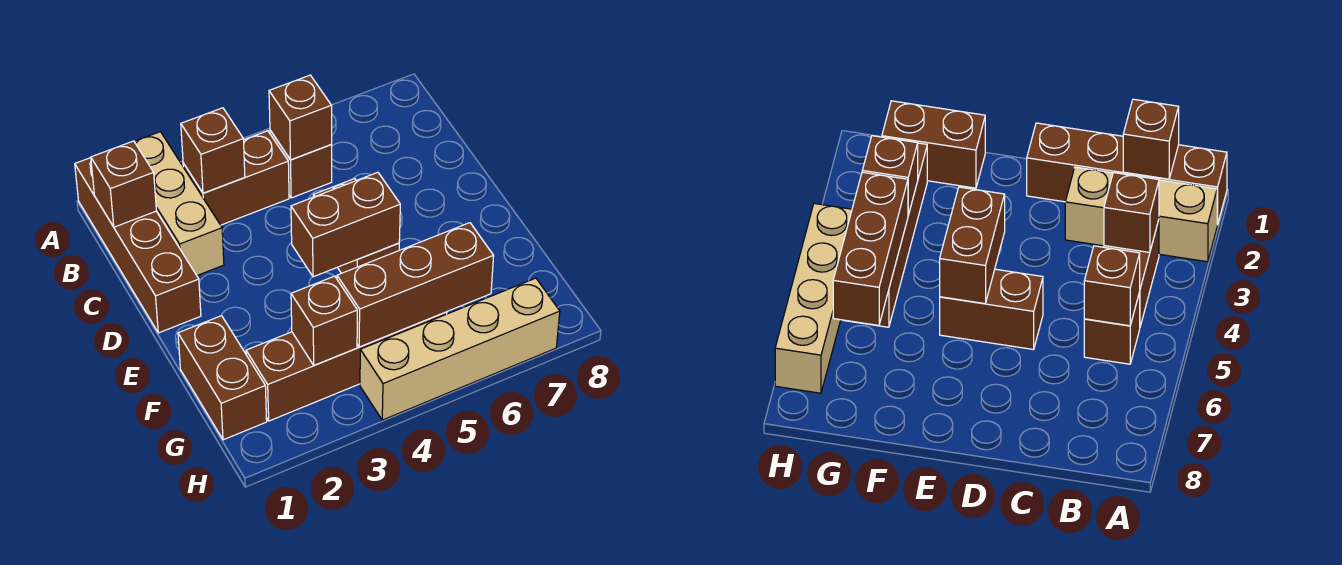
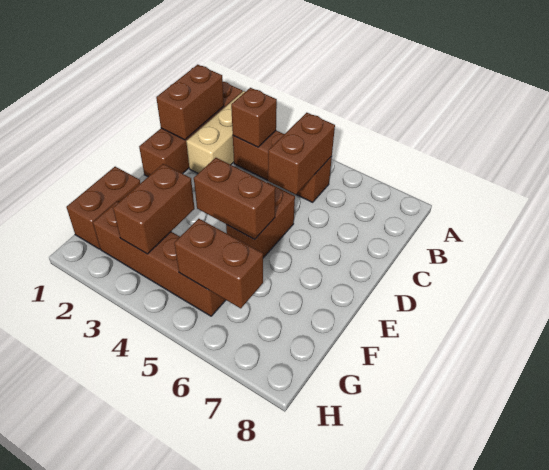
brown brick B1 level 2 -> brown brick B1:C1 level 2
brown brick B5 level 2 -> brown brick B5:C5 level 2
brown brick G3 level 2 -> brown brick F3:G3 level 2
brown brick G4:G6 level 2 -> brown brick G5:G6 level 2
tan brick H4:H7 level 1 -> none

